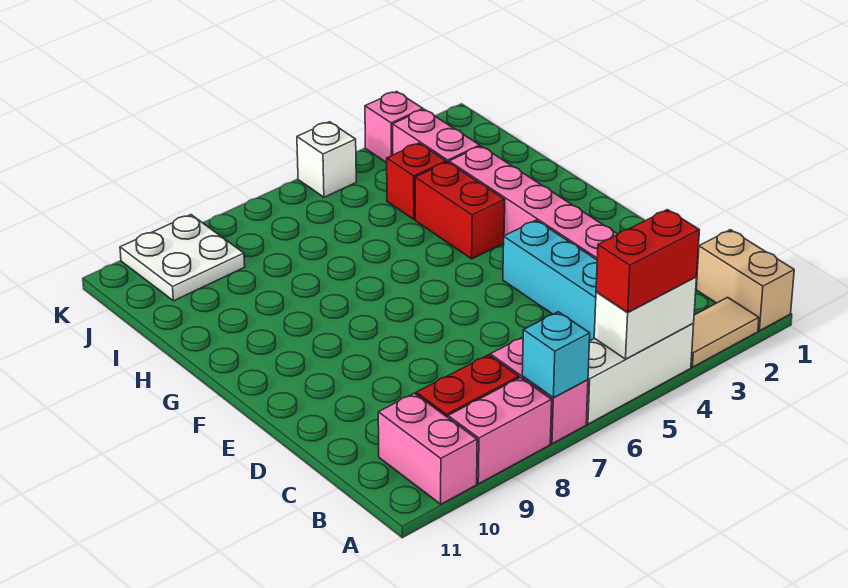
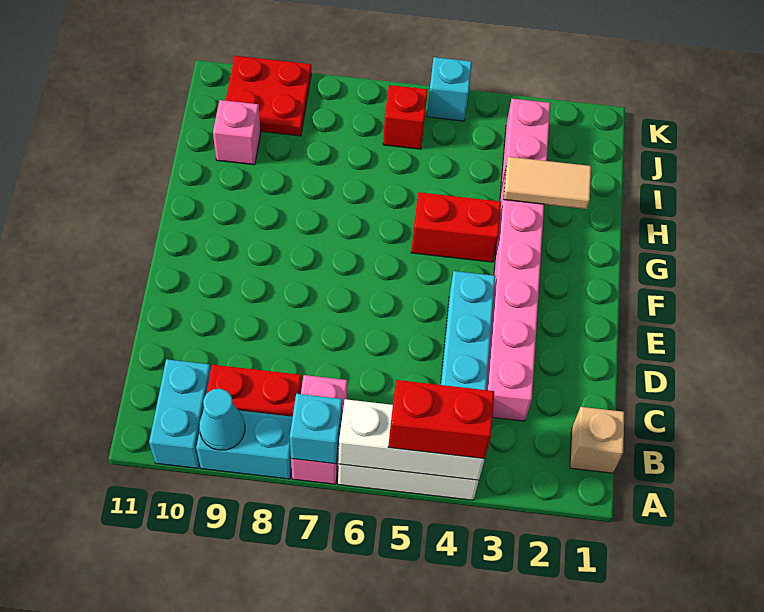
tan brick A1:B1 level 1 -> tan brick B1 level 1
tan tile A2:A3 level 1 -> tan tile H2:H3 level 2
white brick A4:A5 level 2 -> white brick A4:A6 level 2
pink brick A8:A9 level 1 -> cyan brick A8:A9 level 1
none -> cyan cone A9 level 2
pink brick A10:B10 level 1 -> cyan brick A10:B10 level 1
red brick G4:H4 level 1 -> red brick G4:G5 level 1
red brick I4 level 1 -> red brick J6 level 1
white plate J9:K10 level 1 -> red plate J9:K10 level 1
pink brick K3 level 1 -> pink brick I10 level 1
white brick K5 level 1 -> cyan brick K5 level 1

